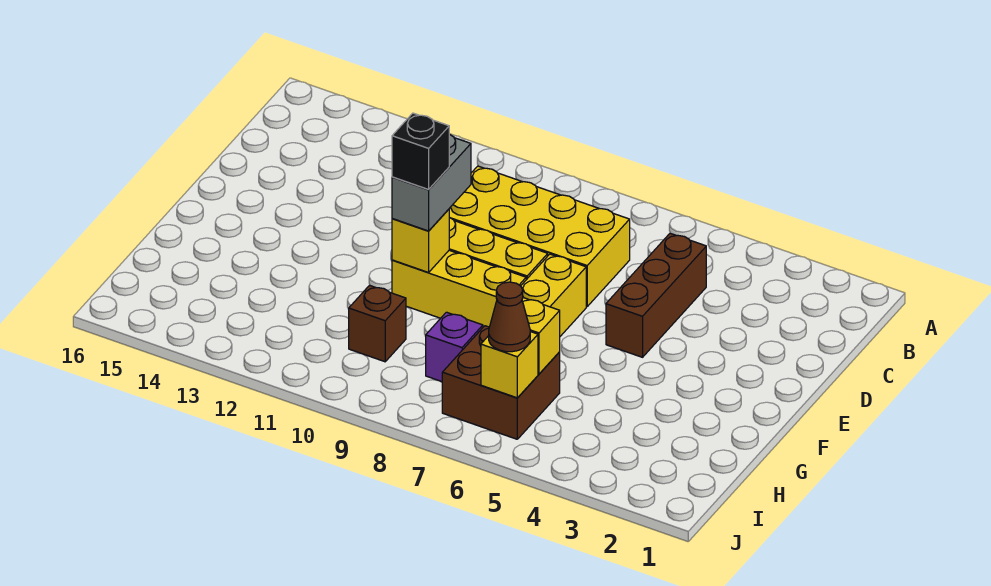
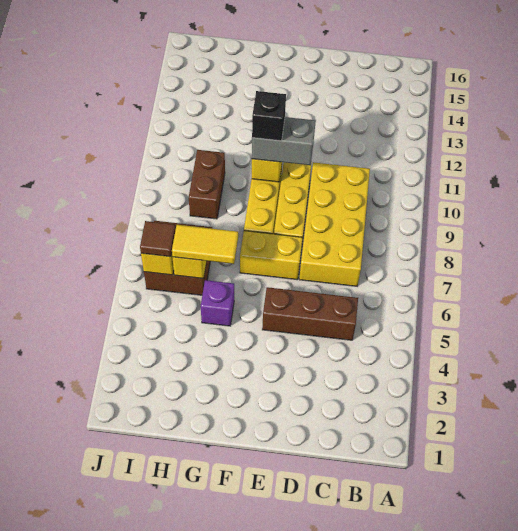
none -> yellow tile G6:H6 level 3
purple brick H8 level 1 -> purple brick G5 level 1
brown brick H10 level 1 -> brown brick H9:H10 level 1
brown cone I6 level 3 -> brown tile I6 level 3

